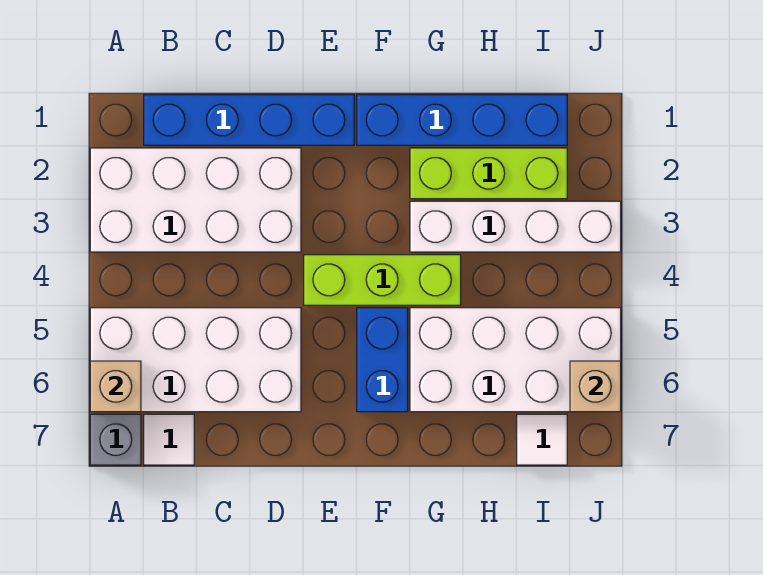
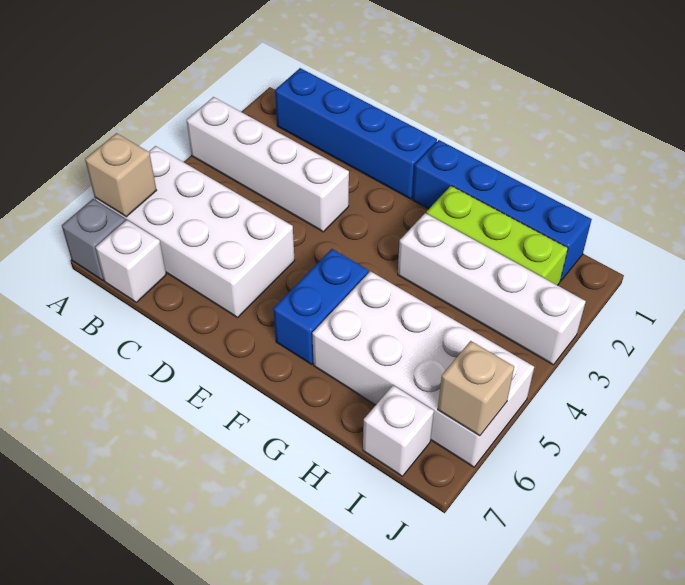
white brick A2:D3 level 1 -> white brick A3:D3 level 1
white tile B7 level 1 -> white brick B7 level 1
lime brick E4:G4 level 1 -> none
white tile I7 level 1 -> white brick I7 level 1

